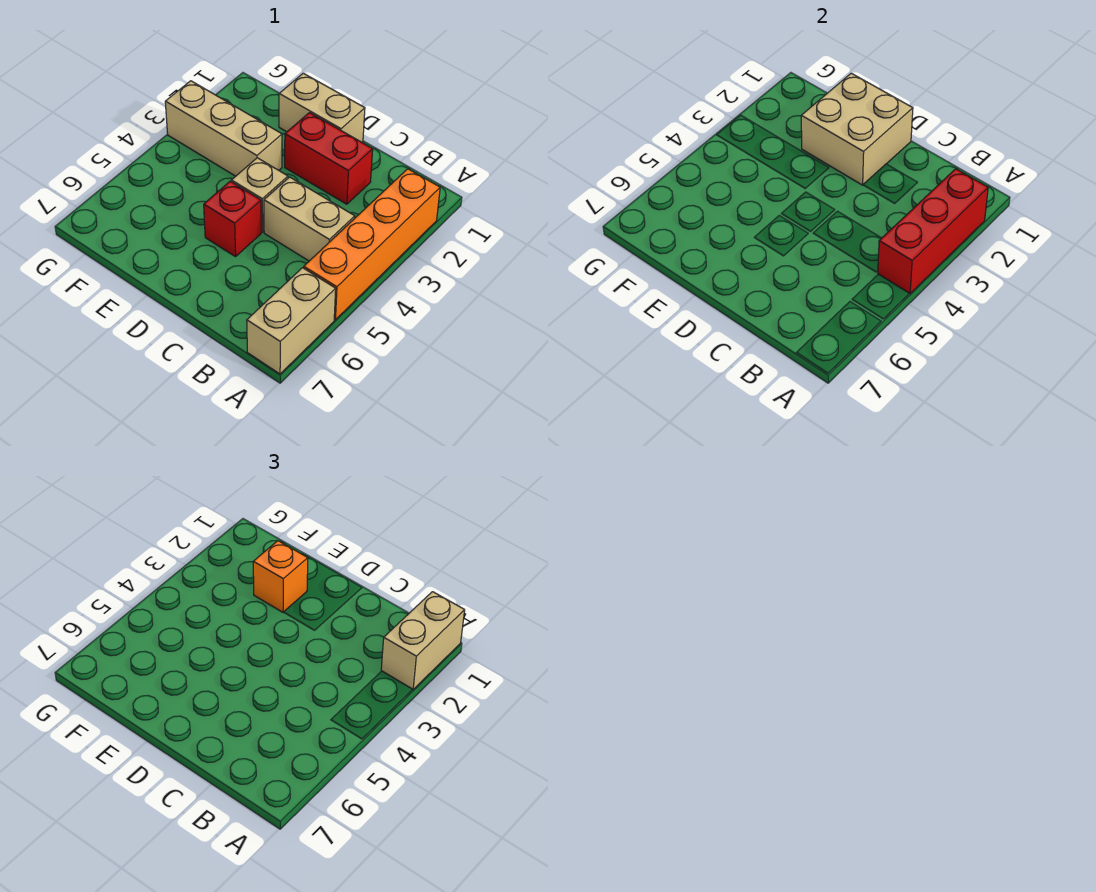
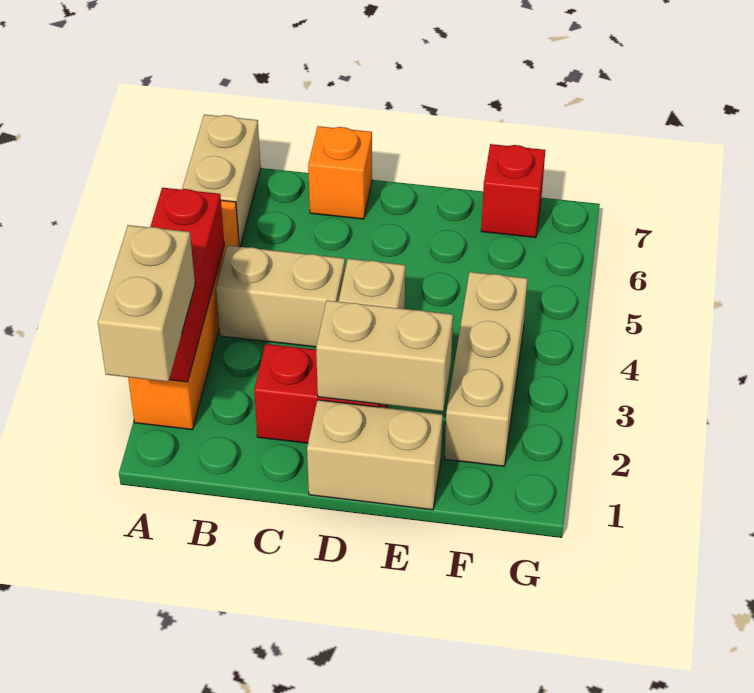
tan brick D1:E2 level 2 -> tan brick D2:E2 level 2
red brick D5 level 1 -> red brick F7 level 1
orange brick E2 level 3 -> orange brick C7 level 1
tan brick E3:G3 level 1 -> tan brick F2:F4 level 1

